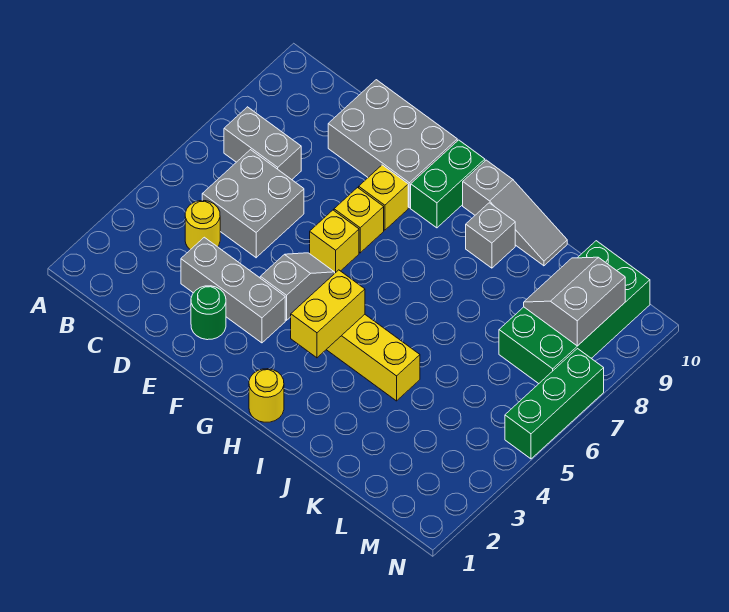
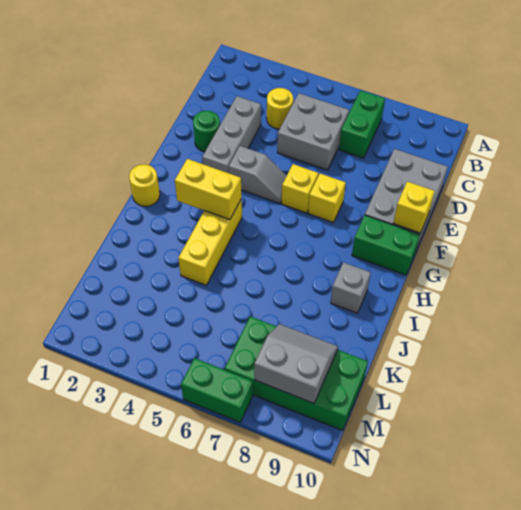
grey brick B7:C7 level 1 -> green brick B7:C7 level 1
yellow brick F8 level 1 -> yellow brick F10 level 2
grey slope H10:J10 level 1 top H -> none
green brick N5:N7 level 1 -> green brick N6:N7 level 1

